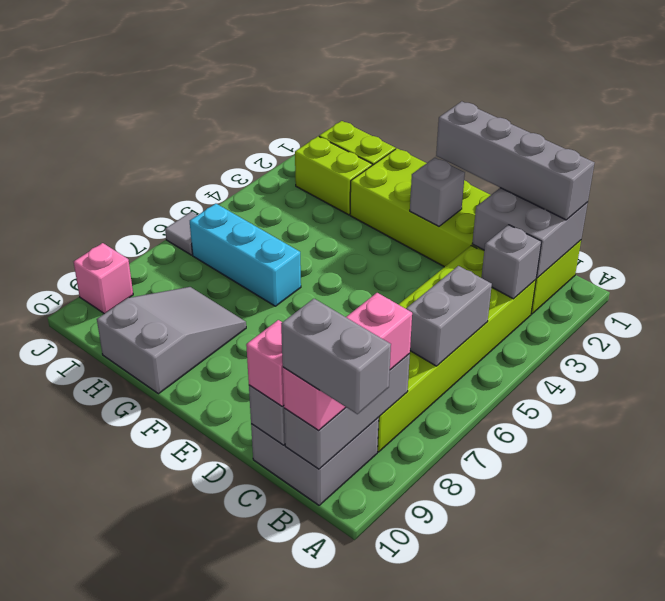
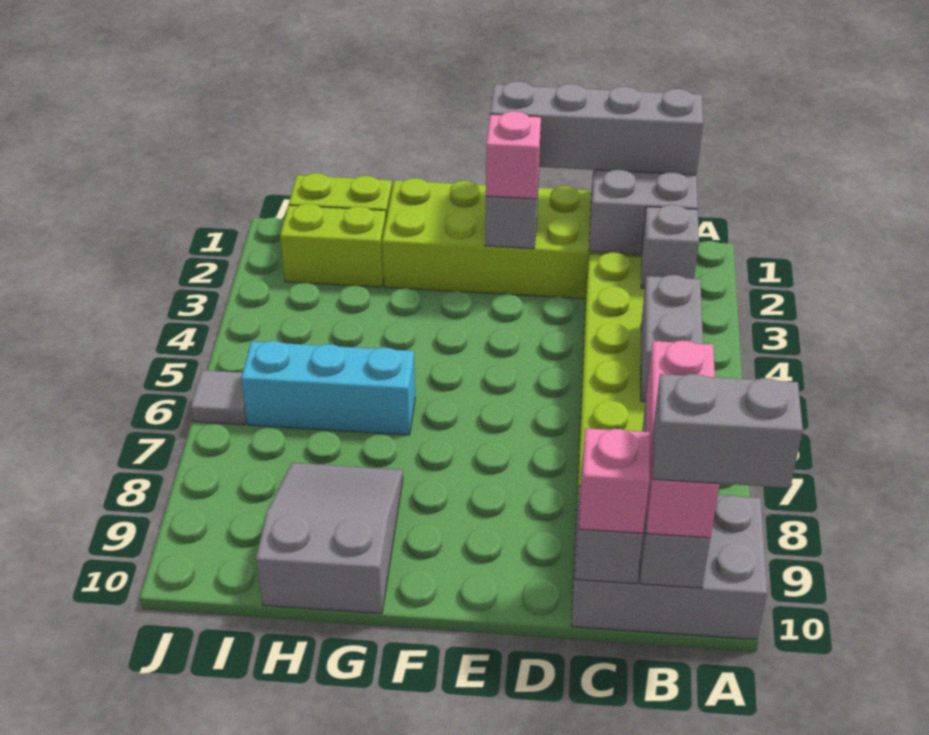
grey brick B9:C10 level 1 -> grey brick A9:C10 level 1
pink brick J9 level 1 -> pink brick E2 level 3

